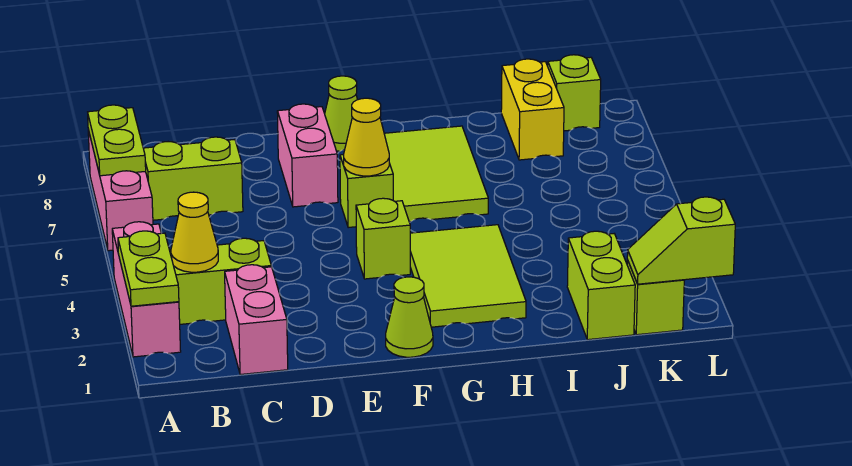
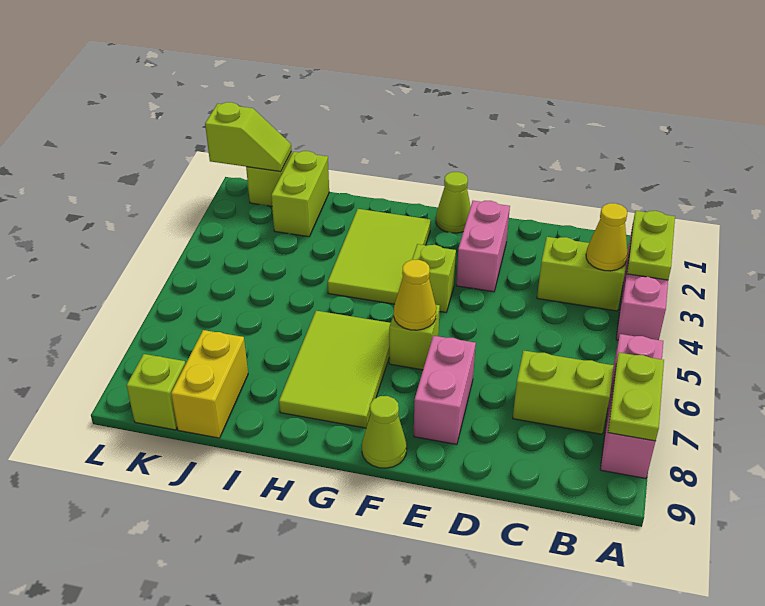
pink brick C1:C2 level 1 -> pink brick E2:E3 level 1

